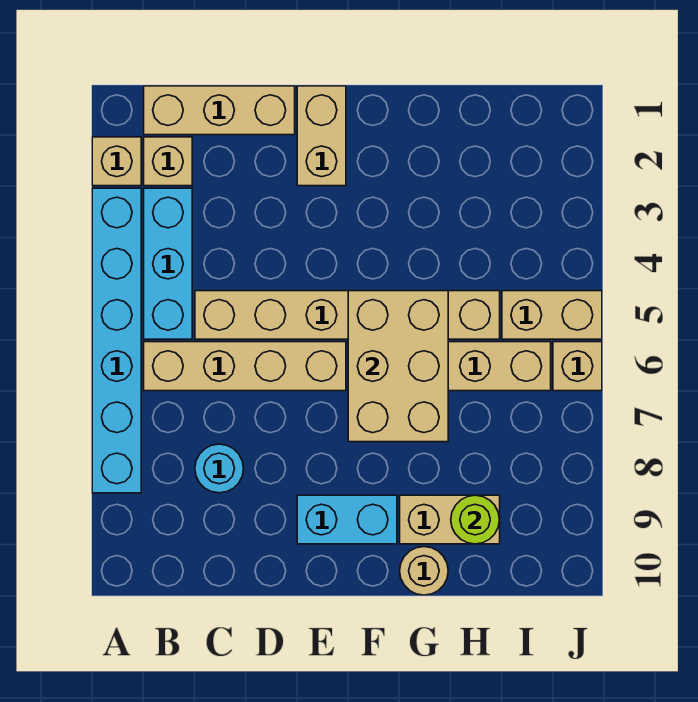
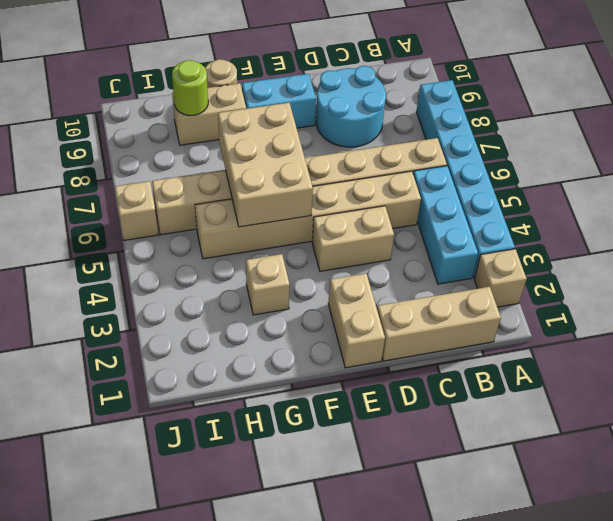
tan brick B2 level 1 -> tan brick G3 level 1
cyan round brick C8 level 1 -> cyan round brick C8:D9 level 1
tan brick I5:J5 level 1 -> tan brick D4:E4 level 1

